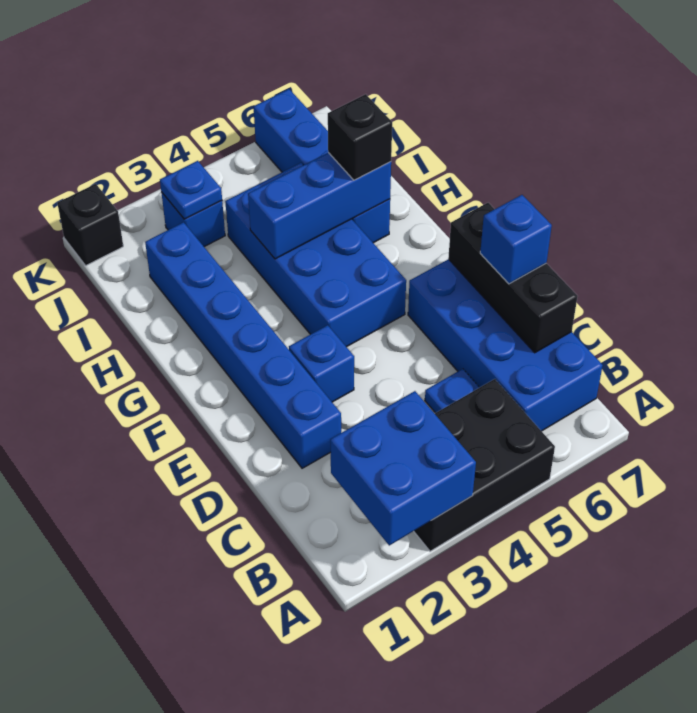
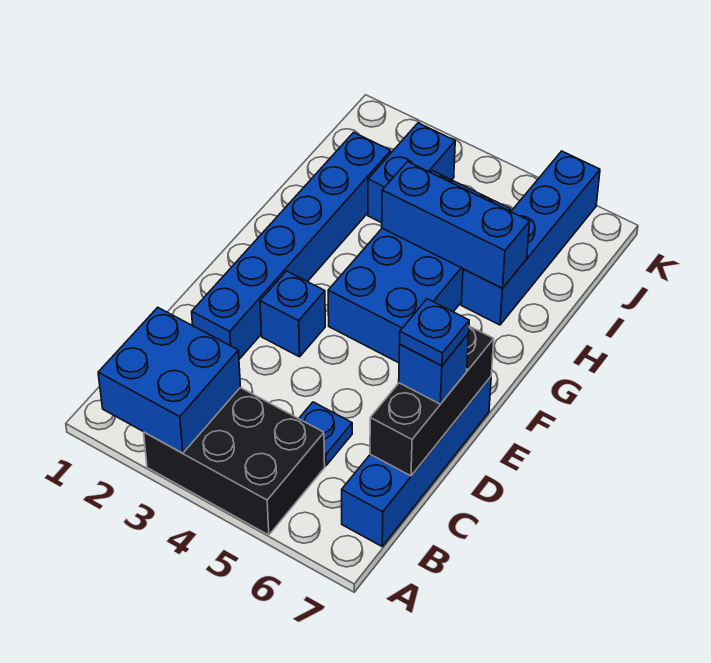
blue brick B6:E7 level 1 -> blue brick B7:E7 level 1
black brick H6 level 3 -> none
blue brick J3 level 1 -> blue brick I3:J3 level 1
blue plate J3 level 2 -> blue plate D7 level 4
black brick K1 level 1 -> none

